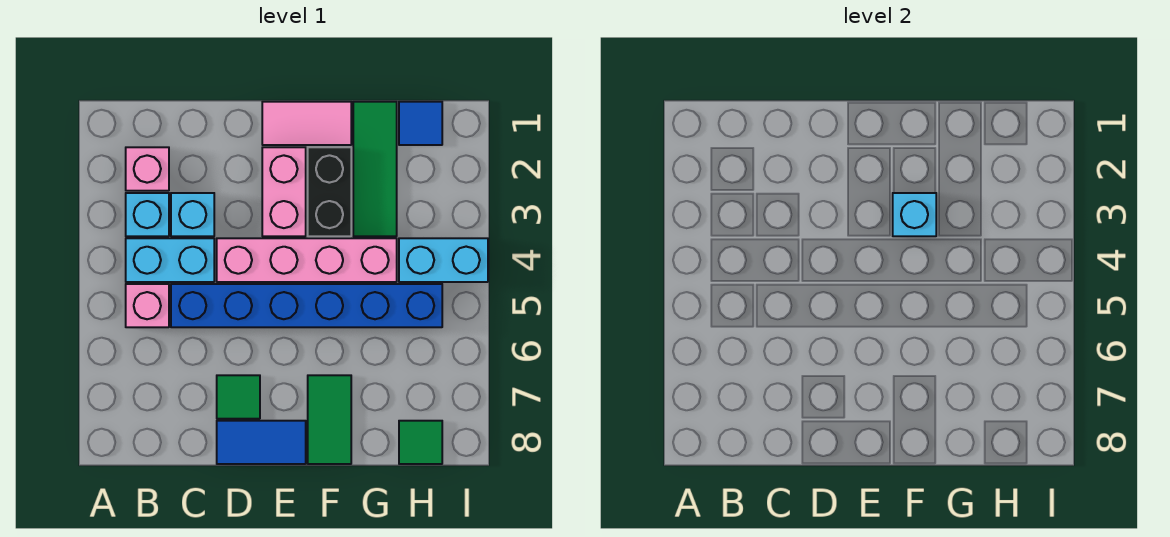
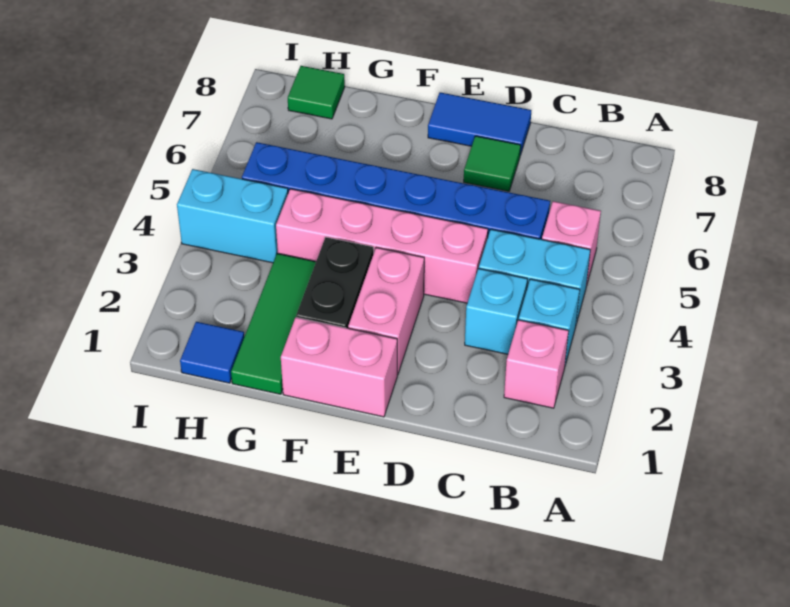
pink tile E1:F1 level 1 -> pink brick E1:F1 level 1
cyan brick F3 level 2 -> none
green tile F7:F8 level 1 -> none

